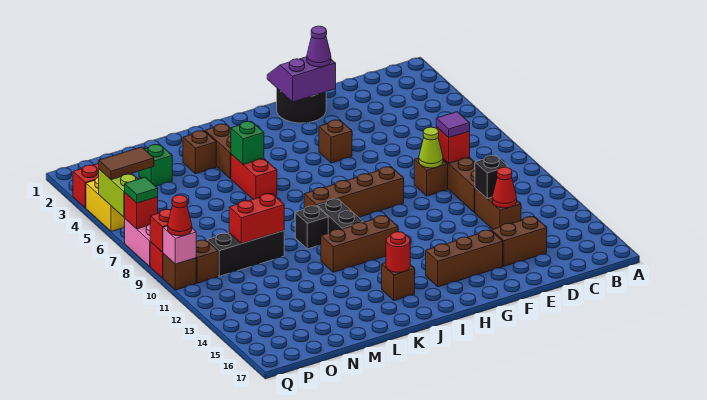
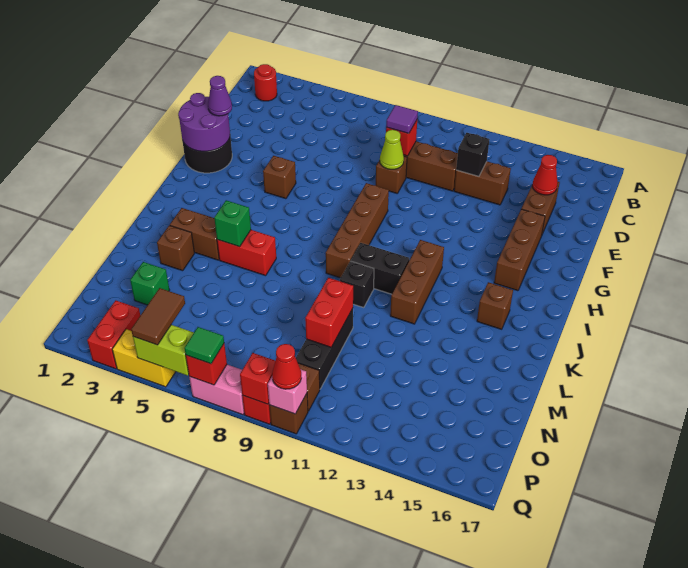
red cone D13 level 2 -> red cone D15 level 2
purple slope F1:G2 level 2 top 2 -> purple round brick F1:G2 level 2
red round brick J15 level 2 -> red round brick B2 level 1

